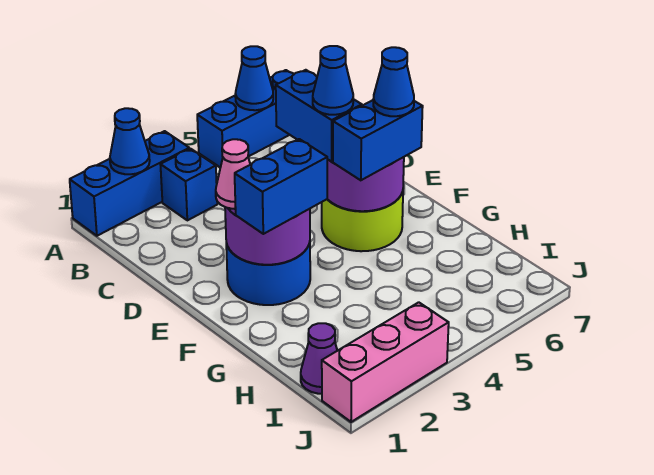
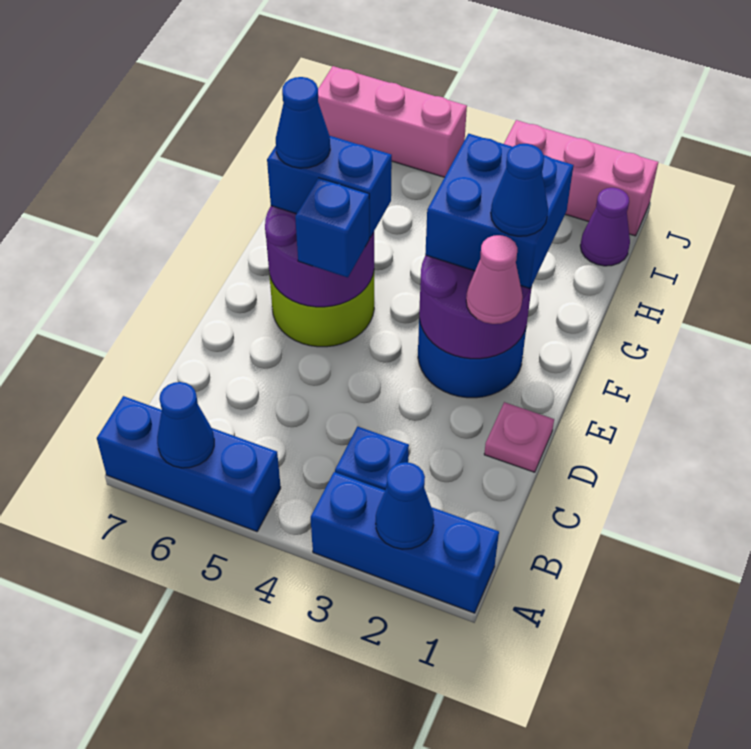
none -> pink plate D1 level 1
blue brick D5:E5 level 3 -> blue brick E5 level 3
blue cone E5 level 4 -> blue cone F2 level 4
blue brick F2:F3 level 3 -> blue brick F2:G3 level 3
none -> pink brick J5:J7 level 1

